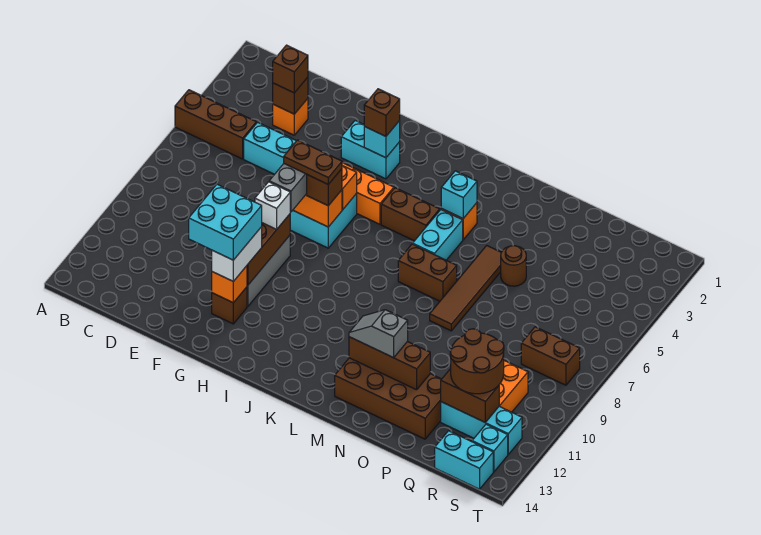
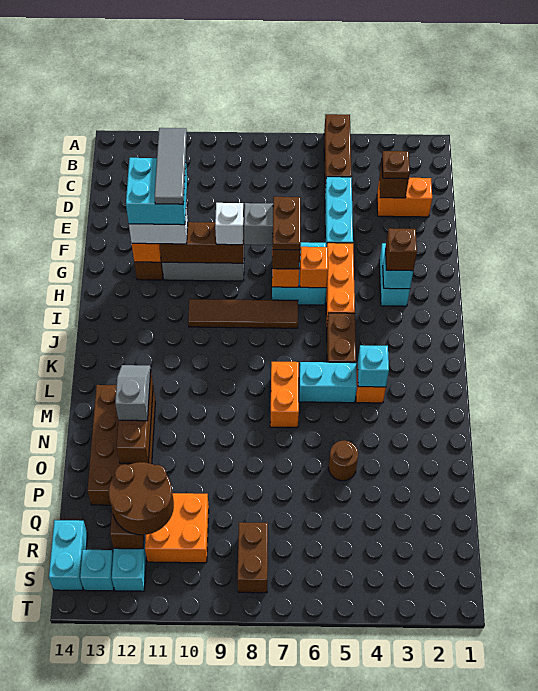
orange brick D3 level 1 -> orange brick D2:D3 level 1
brown brick D3 level 3 -> brown plate D3 level 3
none -> grey tile E11:G11 level 5
brown brick L7:M7 level 1 -> orange brick L7:M7 level 1
brown tile N5:N8 level 1 -> brown tile I7:I10 level 1

